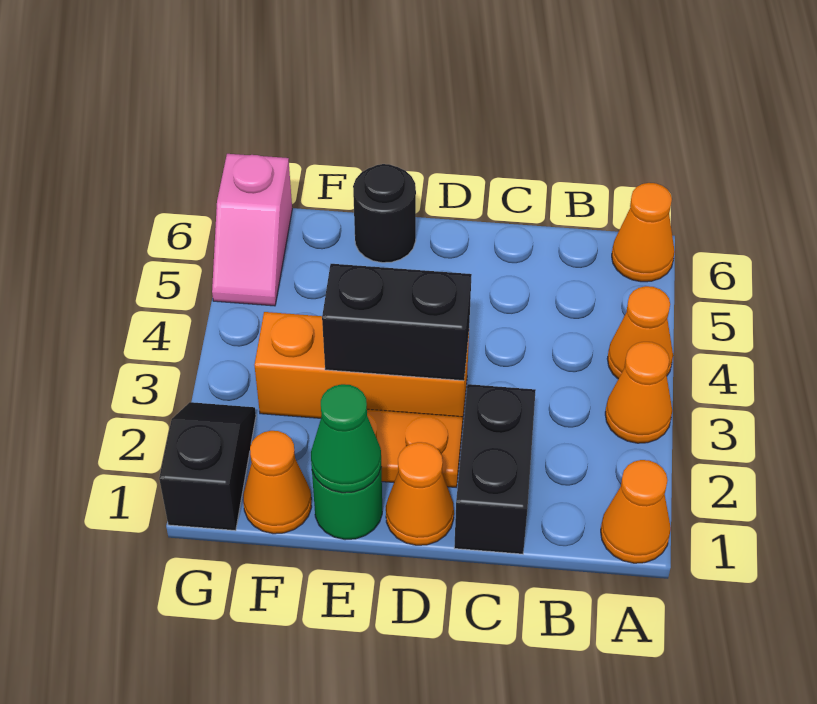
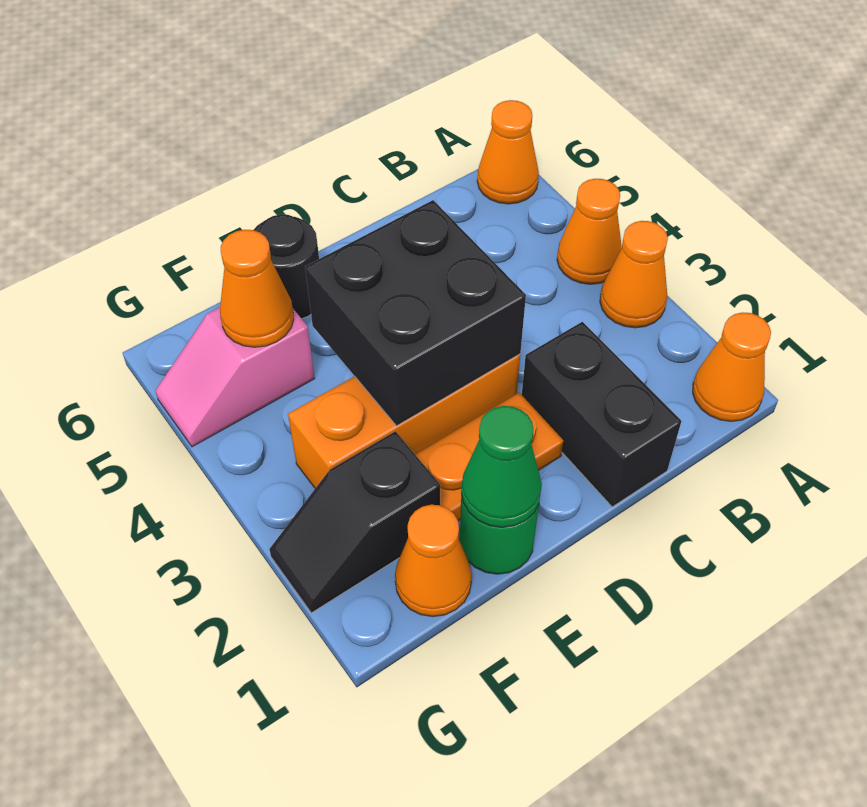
orange cone D1 level 1 -> orange cone F5 level 2
black brick D3:E3 level 2 -> black brick D3:E4 level 2
black slope G1:G2 level 1 top 1 -> black slope F2:G2 level 1 top F
pink slope G5:G6 level 1 top 6 -> pink slope F5:G5 level 1 top F

